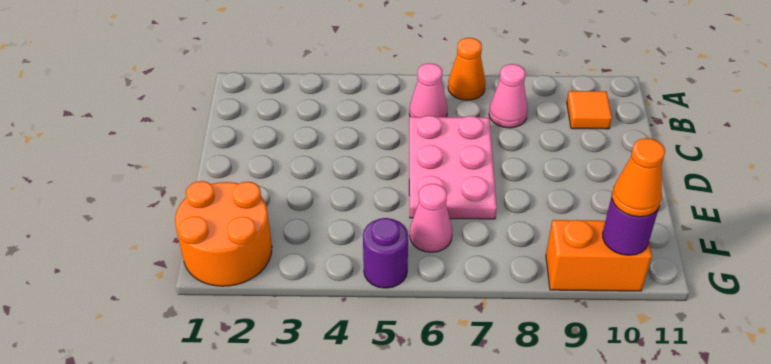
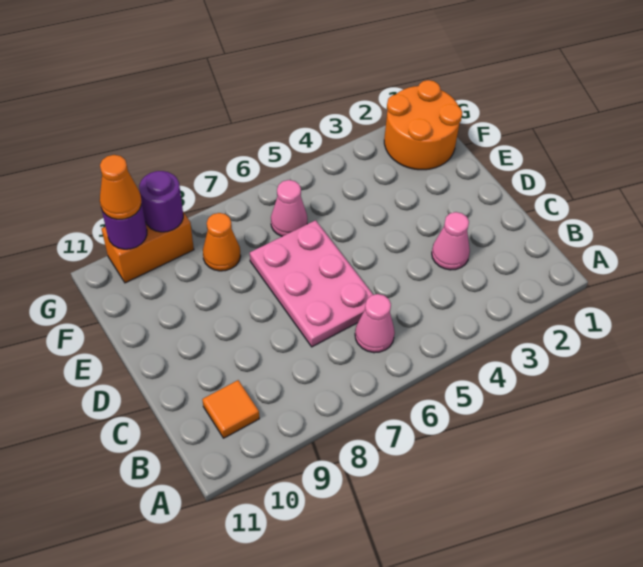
orange cone A7 level 1 -> orange cone F8 level 1
pink cone B8 level 1 -> pink cone C3 level 1
purple round brick G5 level 1 -> purple round brick G9 level 2

